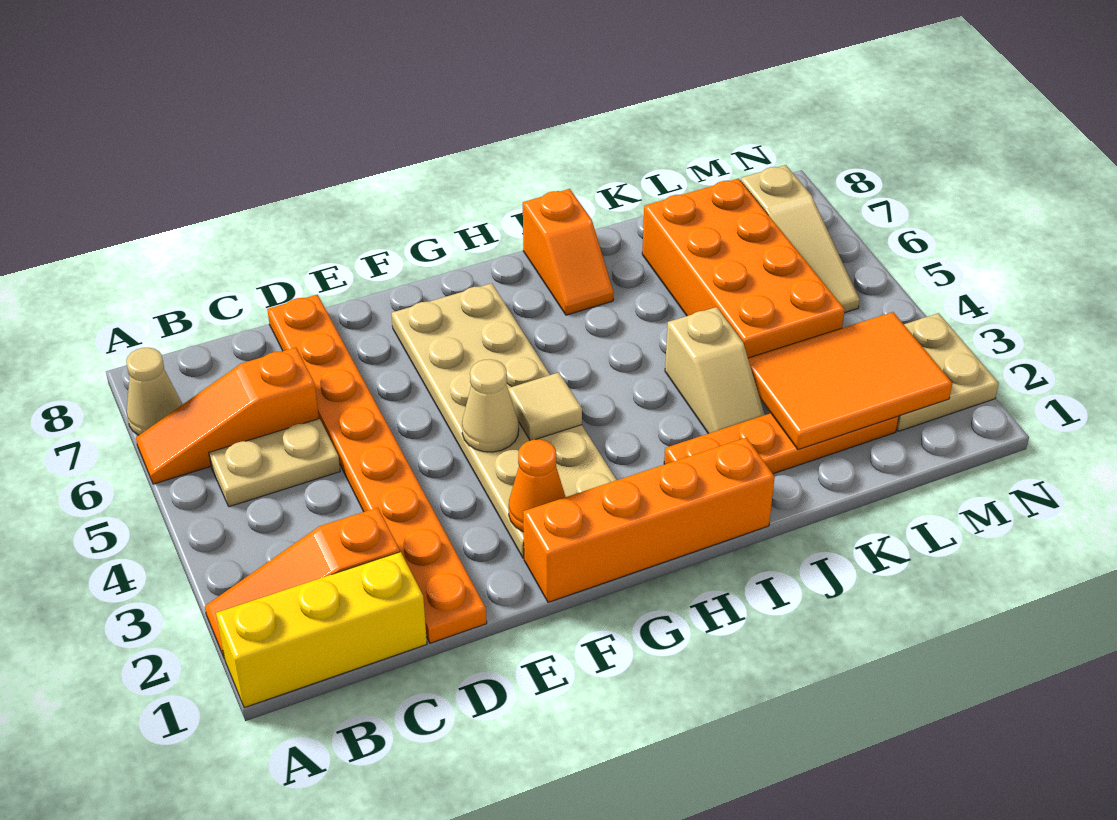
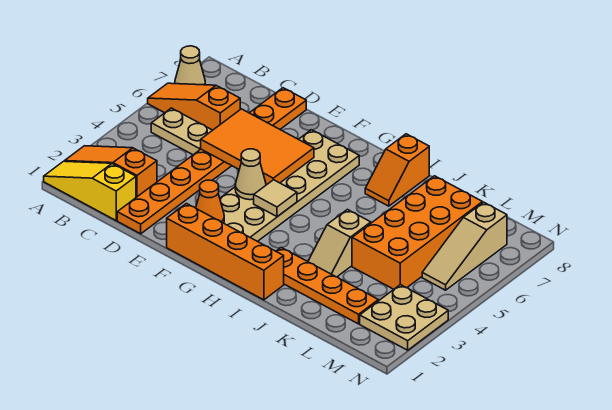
yellow brick A1:C1 level 1 -> yellow slope A1:C1 level 1 top C
orange tile K2:M3 level 2 -> orange tile D5:F6 level 2

